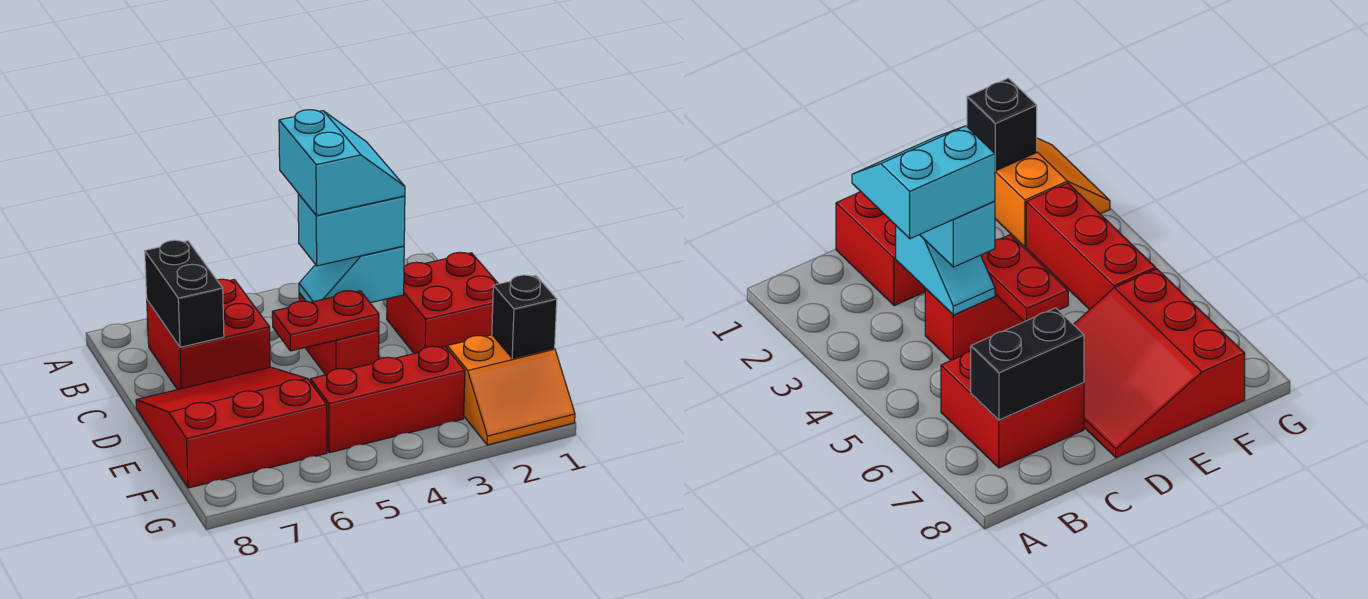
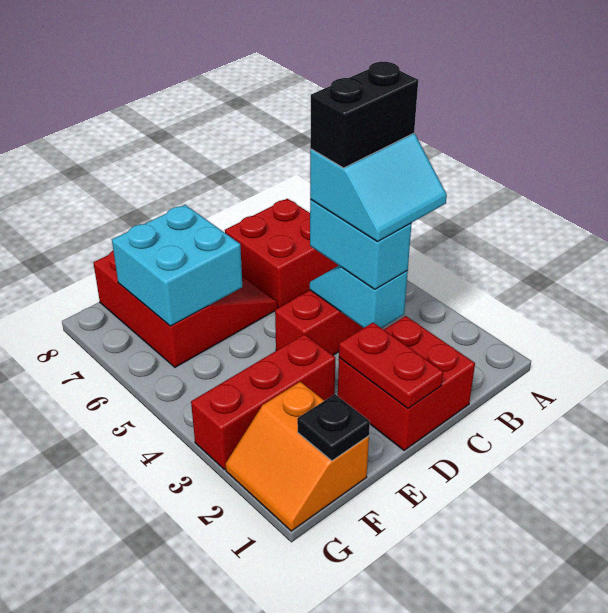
black brick B7:C7 level 2 -> black brick B4:C4 level 5
red plate D4:D5 level 2 -> red plate D1:D2 level 2
none -> cyan brick E6:F7 level 2
black brick F1 level 2 -> black plate F1 level 2
red brick F3:F5 level 1 -> red brick E3:G3 level 1

